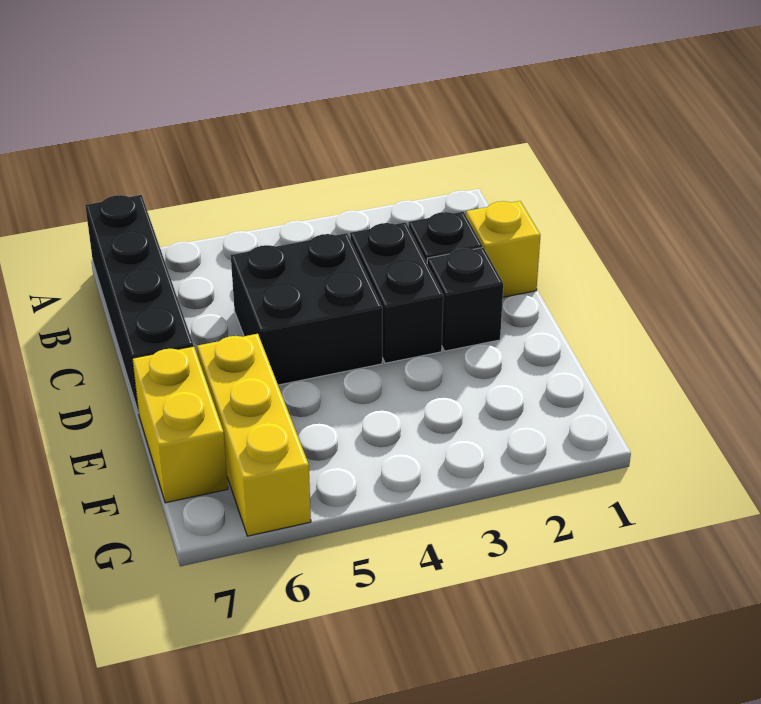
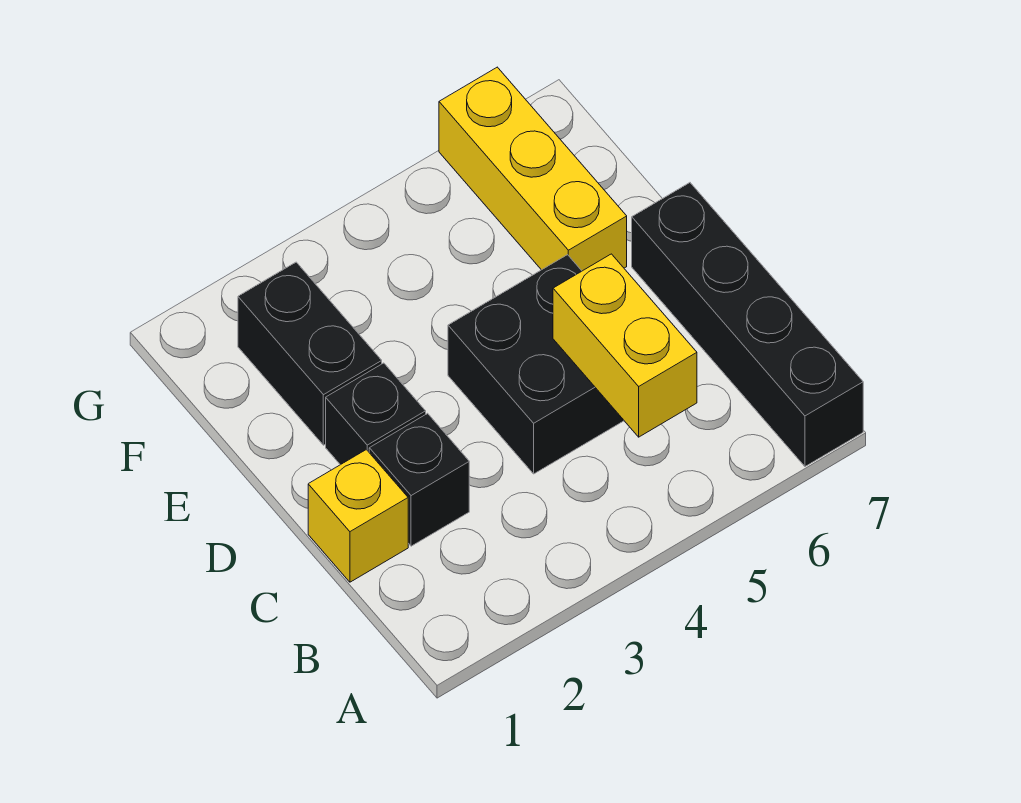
black brick C3:D3 level 1 -> black brick E2:F2 level 1
yellow brick E7:F7 level 1 -> yellow brick B5:C5 level 2

